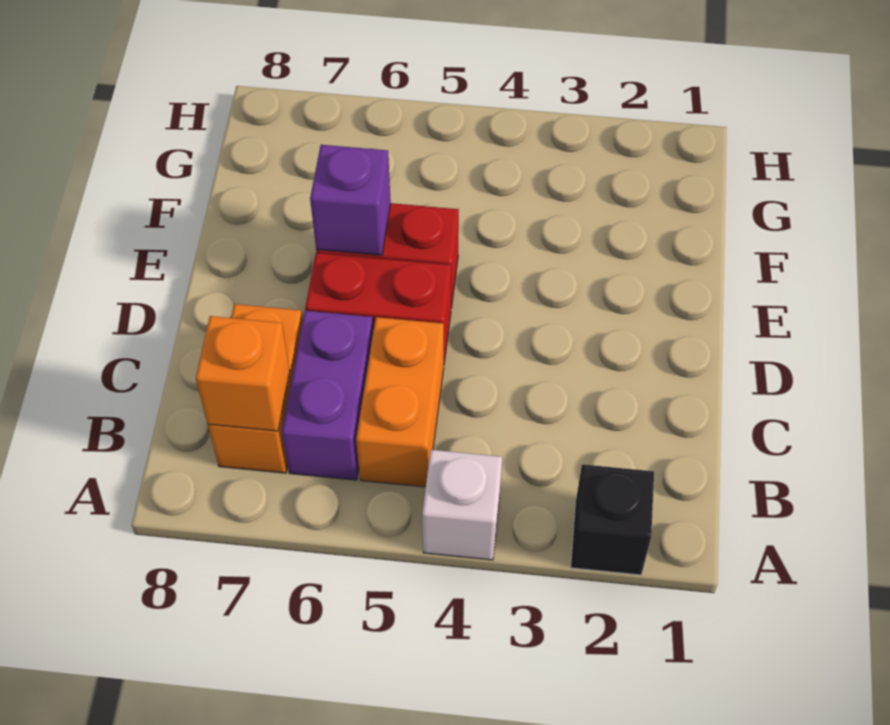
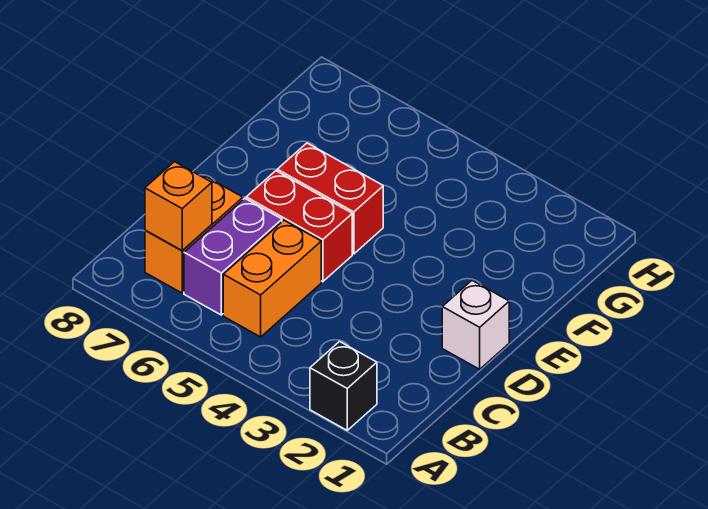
white brick A4 level 1 -> white brick D1 level 1
purple brick E6 level 2 -> none

